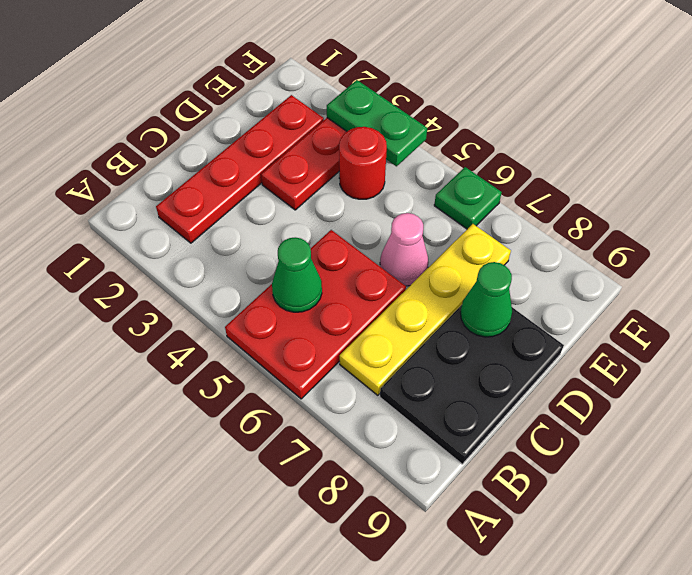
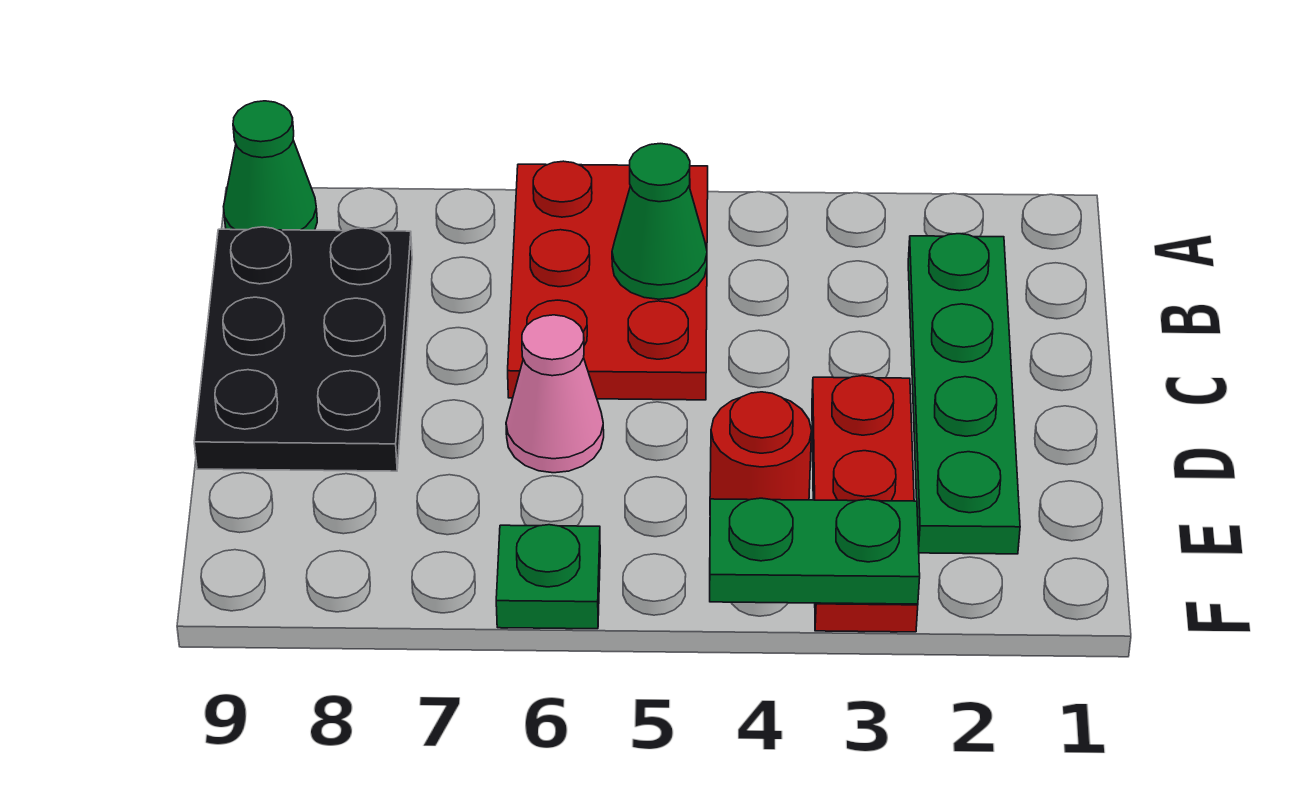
red plate B2:E2 level 1 -> green plate B2:E2 level 1
yellow plate B7:E7 level 1 -> none
green cone D8 level 2 -> green cone A9 level 1

